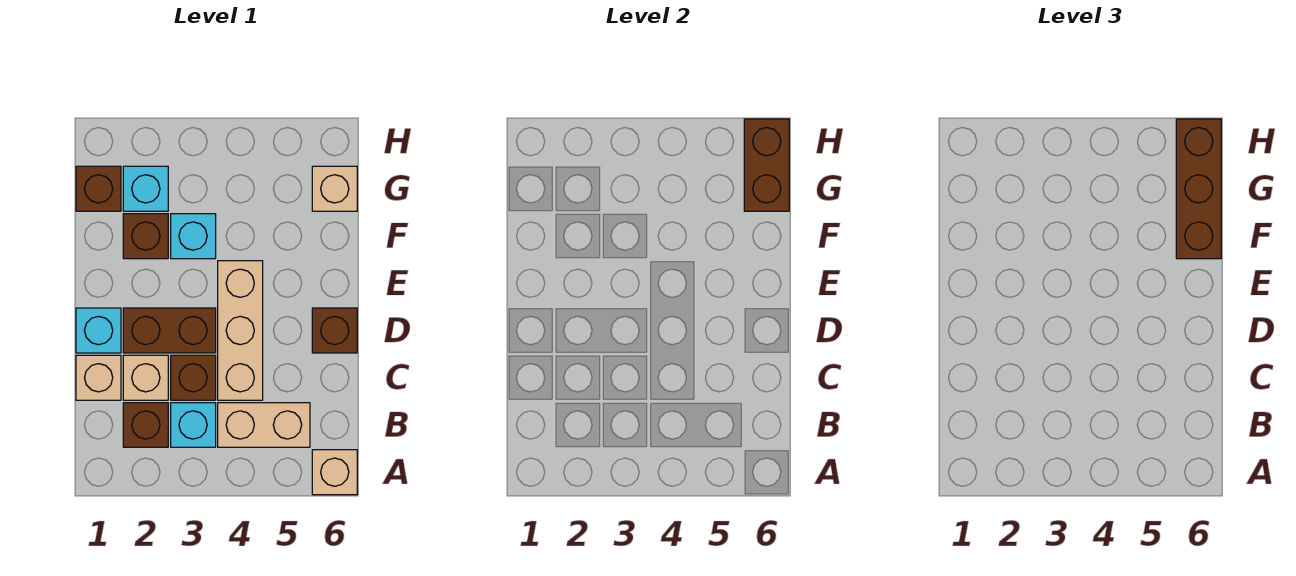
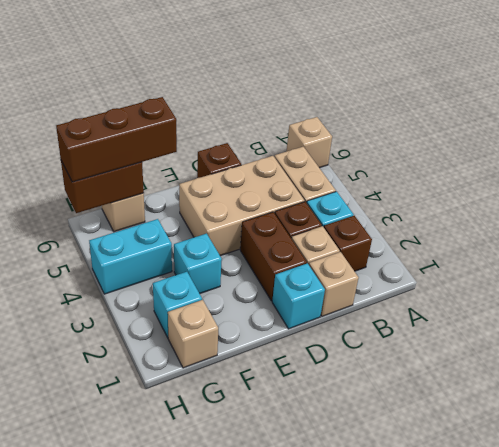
tan brick C4:E4 level 1 -> tan brick C4:E5 level 1
brown brick F2 level 1 -> none
brown brick G1 level 1 -> tan brick G1 level 1
none -> cyan brick G4:H4 level 1

